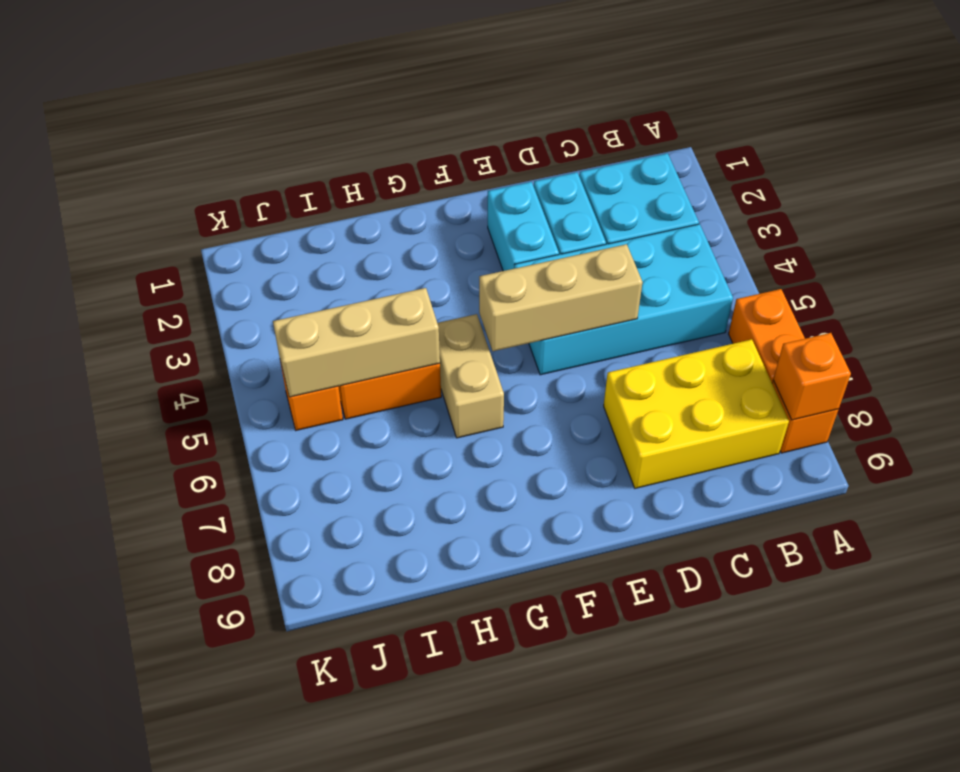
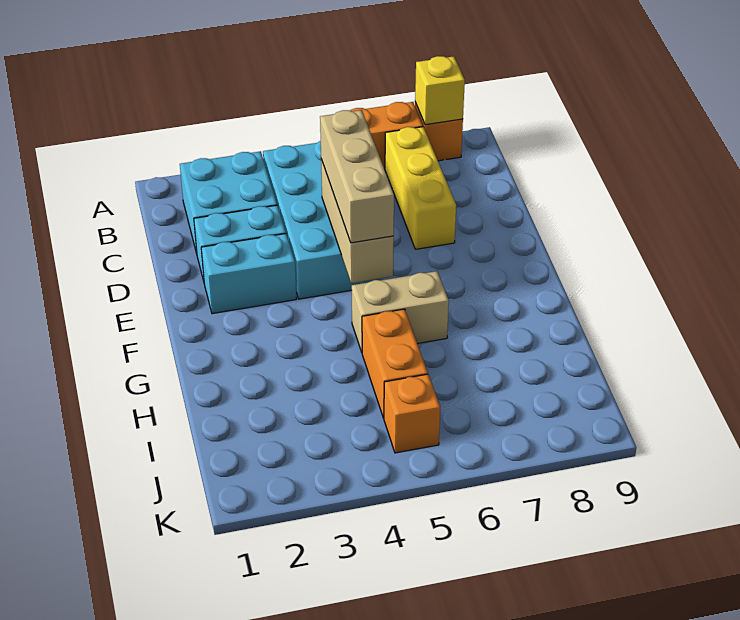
orange brick A8 level 2 -> yellow brick A8 level 2
yellow brick B7:D8 level 1 -> yellow brick B7:D7 level 1
tan brick H5:J5 level 2 -> tan brick D5:F5 level 3

